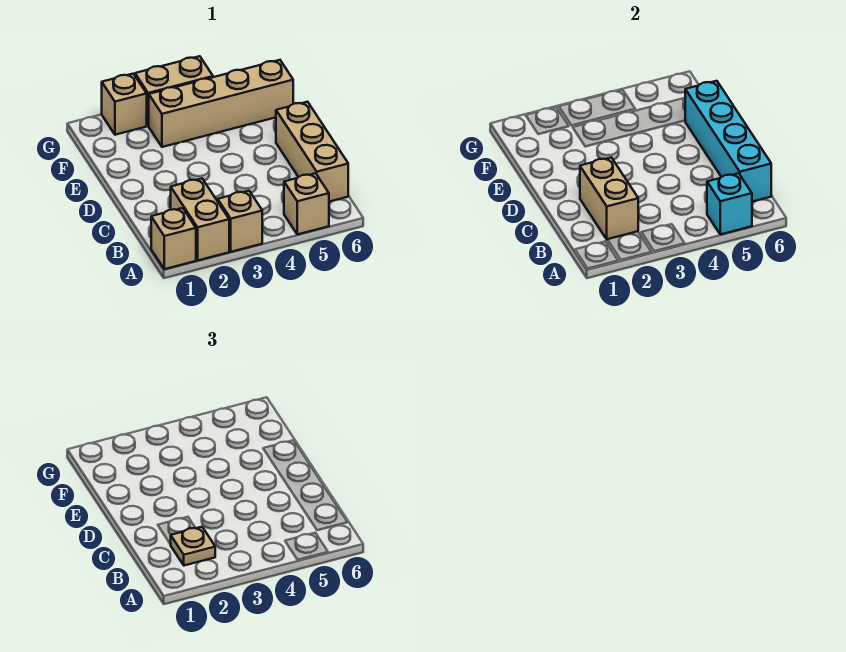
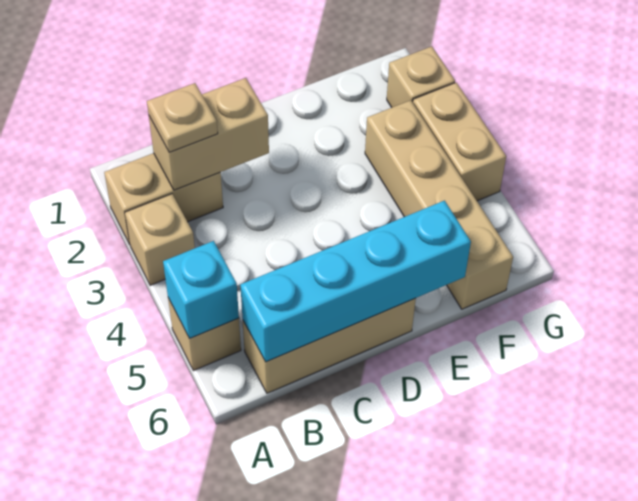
tan brick A1 level 1 -> none

